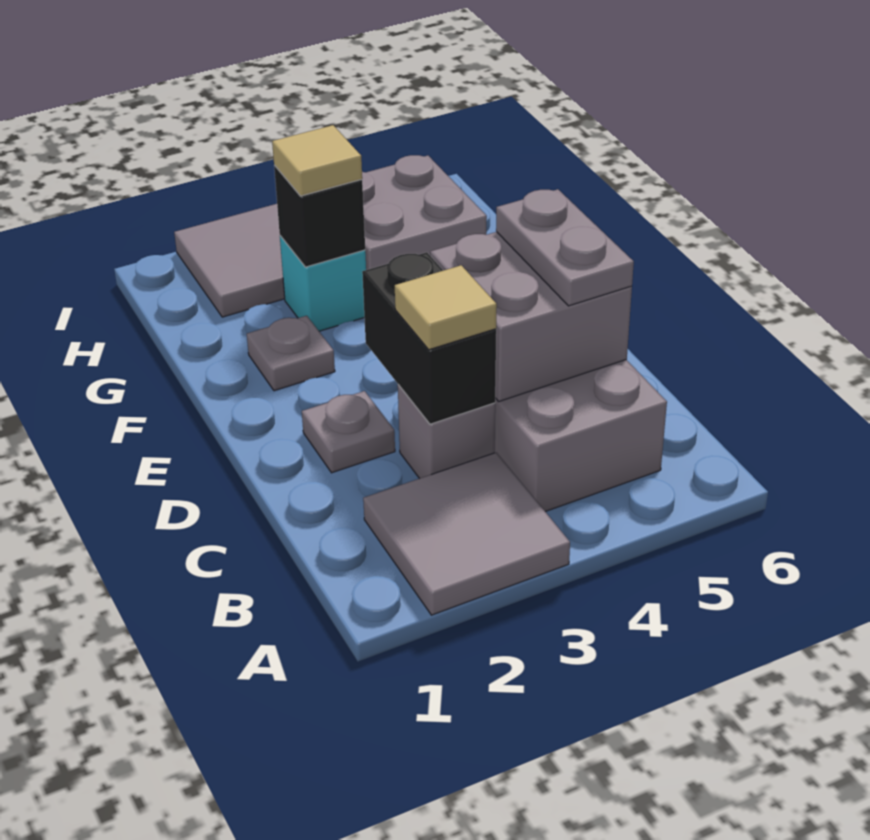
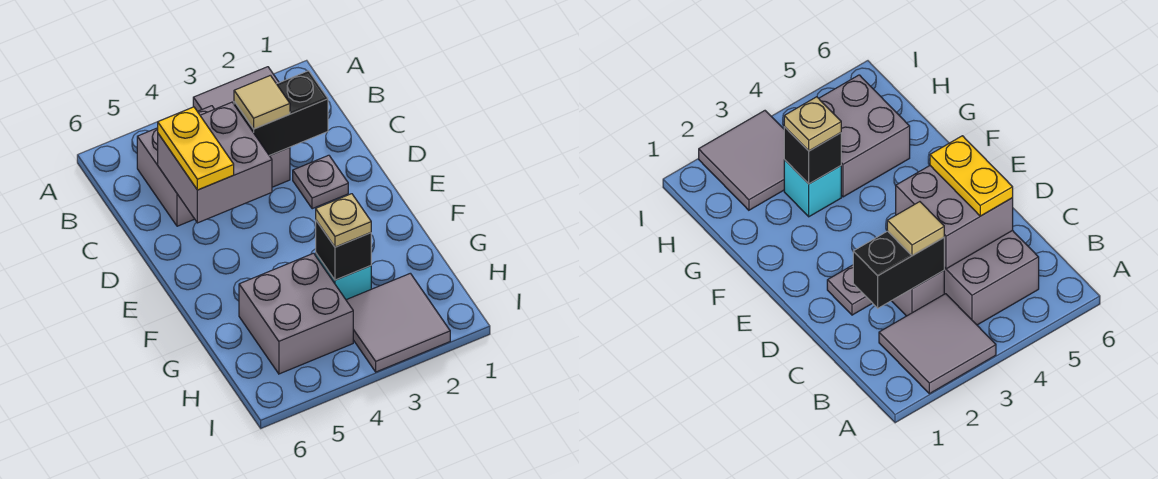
black brick C3:D3 level 2 -> black brick C2:C3 level 2
grey plate C5:D5 level 3 -> yellow plate C5:D5 level 3
grey plate F2 level 1 -> none
tan tile G3 level 3 -> tan plate G3 level 3

